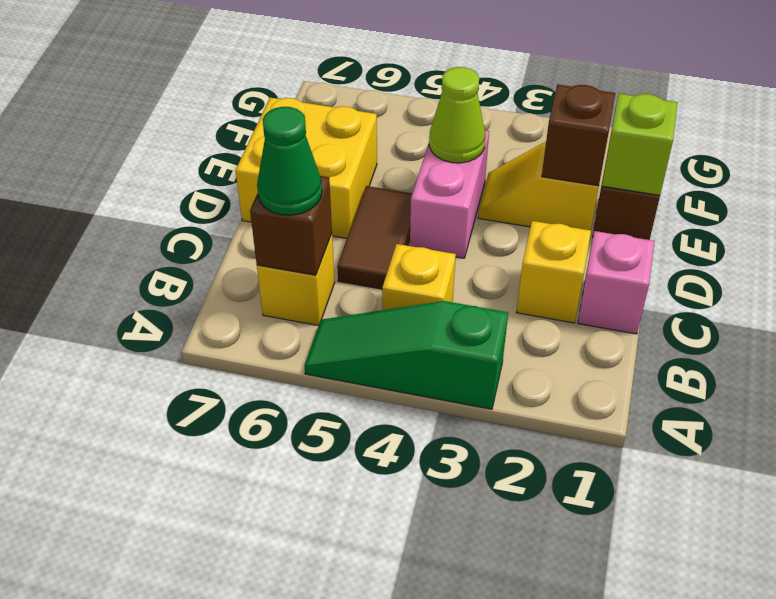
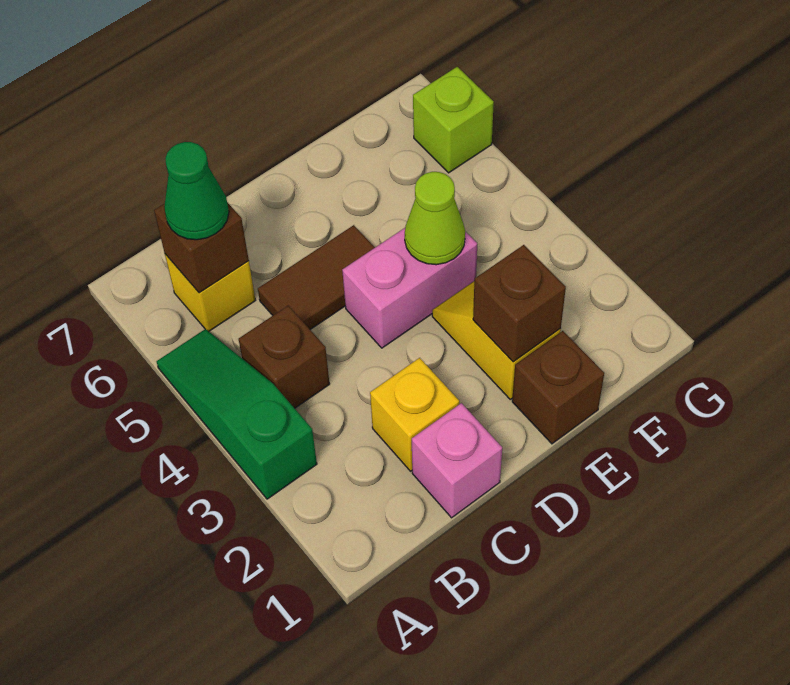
yellow brick B4 level 1 -> brown brick B4 level 1
yellow brick D6:E7 level 1 -> none
lime brick E1 level 2 -> lime brick G6 level 1

